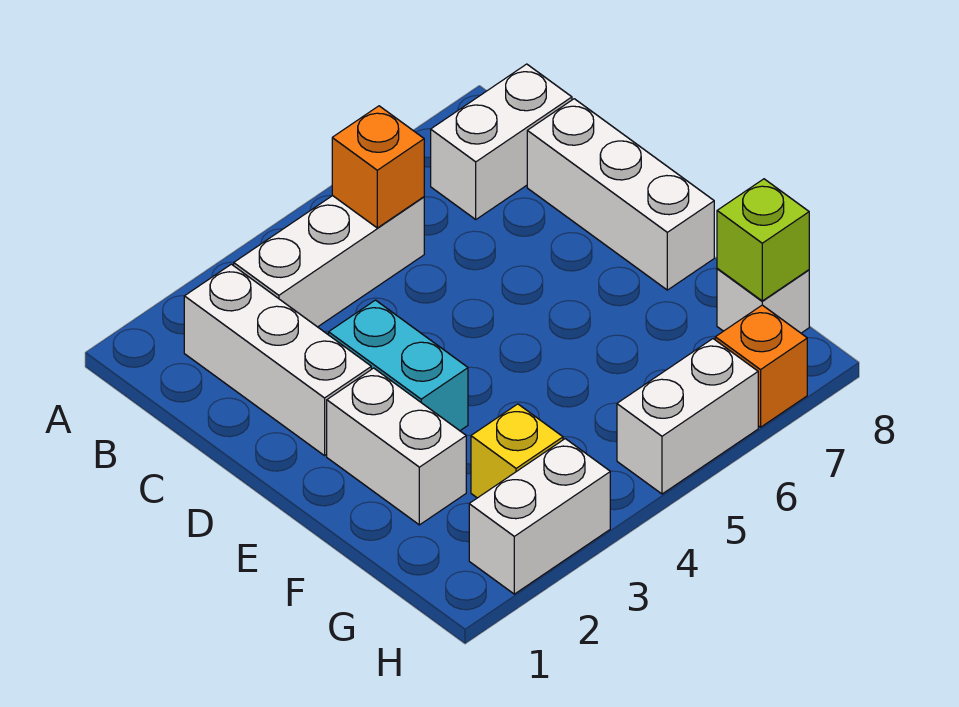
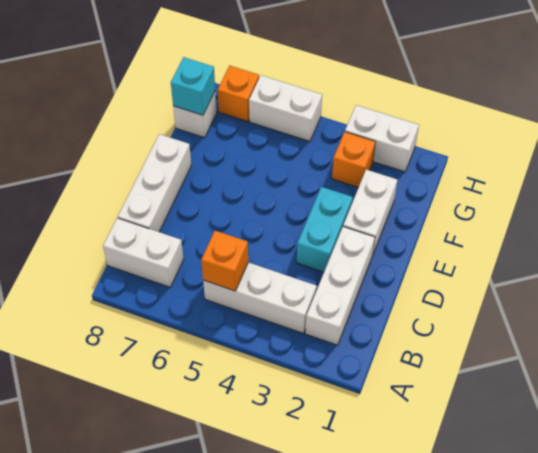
yellow brick G3 level 1 -> orange brick G3 level 1
lime brick G8 level 2 -> cyan brick G8 level 2

